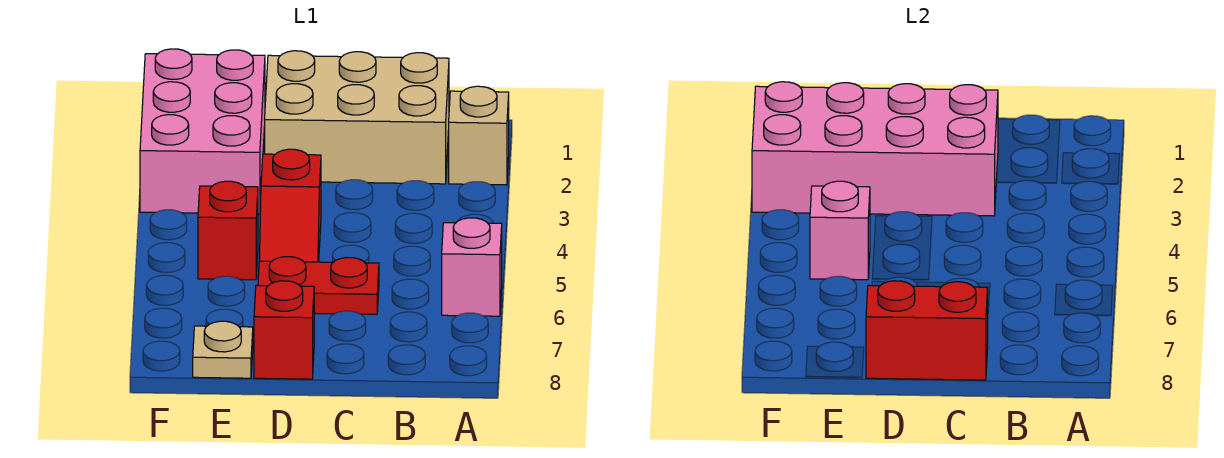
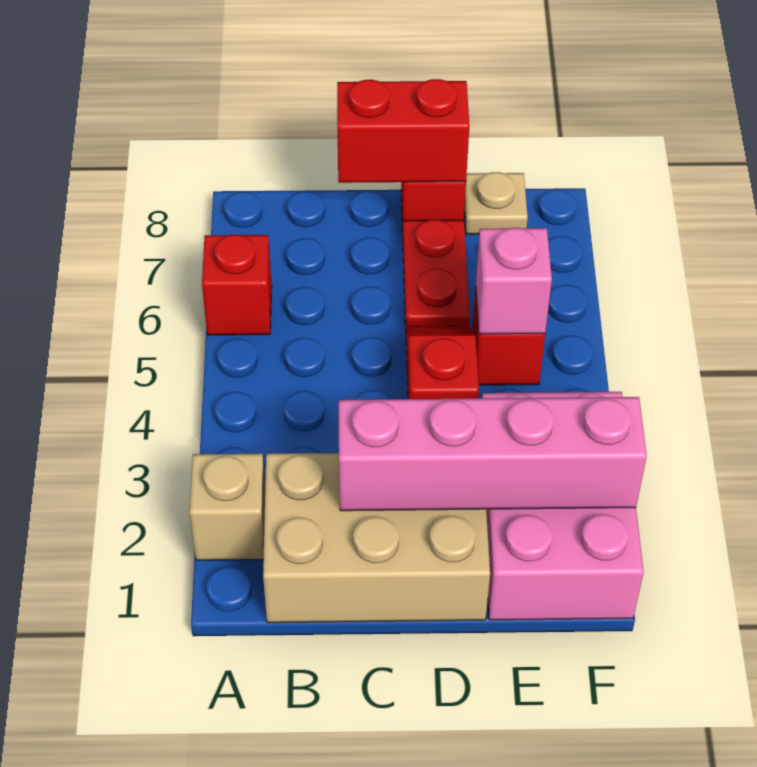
pink brick A6 level 1 -> red brick A6 level 1
pink brick C2:F3 level 2 -> pink brick C2:F2 level 2
red plate C6:D6 level 1 -> red plate D6:D7 level 1

